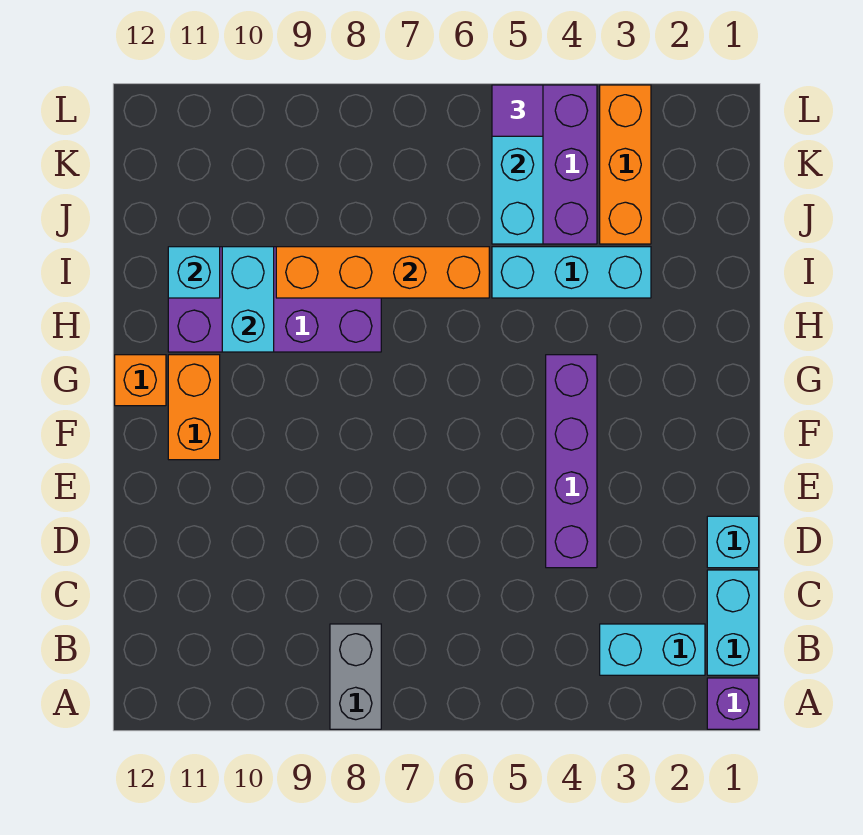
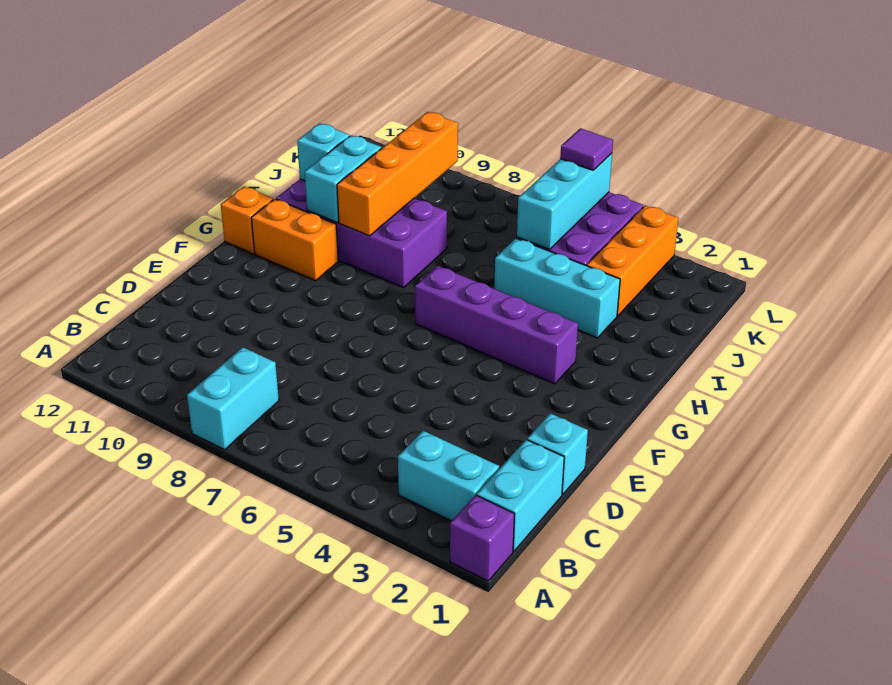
grey brick A8:B8 level 1 -> cyan brick A8:B8 level 1
purple brick D4:G4 level 1 -> purple brick G3:G6 level 1
orange brick F11:G11 level 1 -> orange brick G10:G11 level 1
orange brick I6:I9 level 2 -> orange brick H9:K9 level 2

